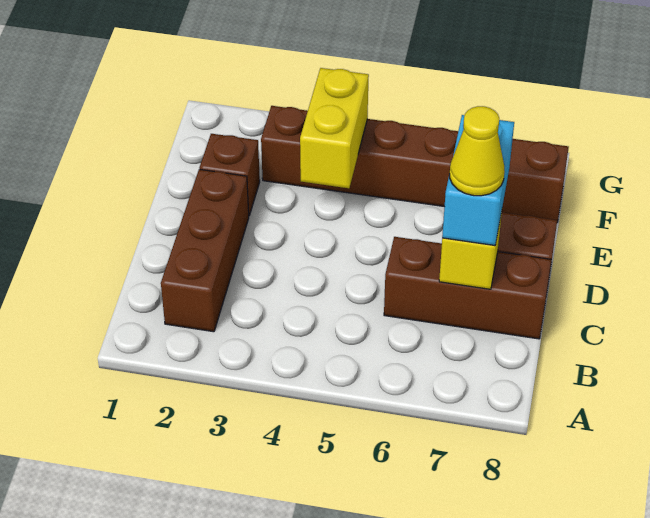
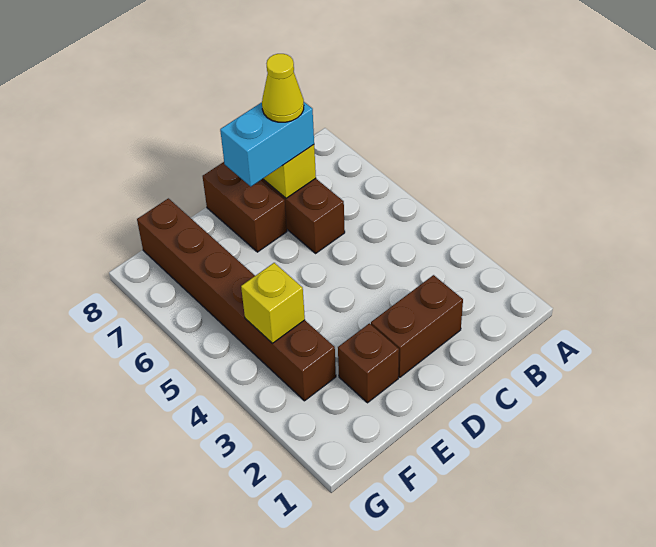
brown brick B2:D2 level 1 -> brown brick C2:D2 level 1
yellow brick E4:F4 level 2 -> yellow brick F4 level 2

